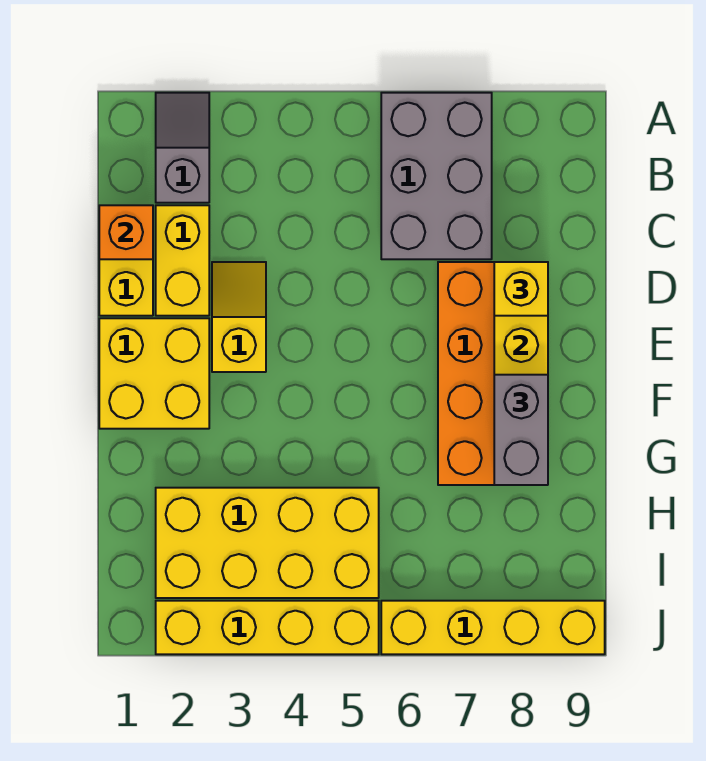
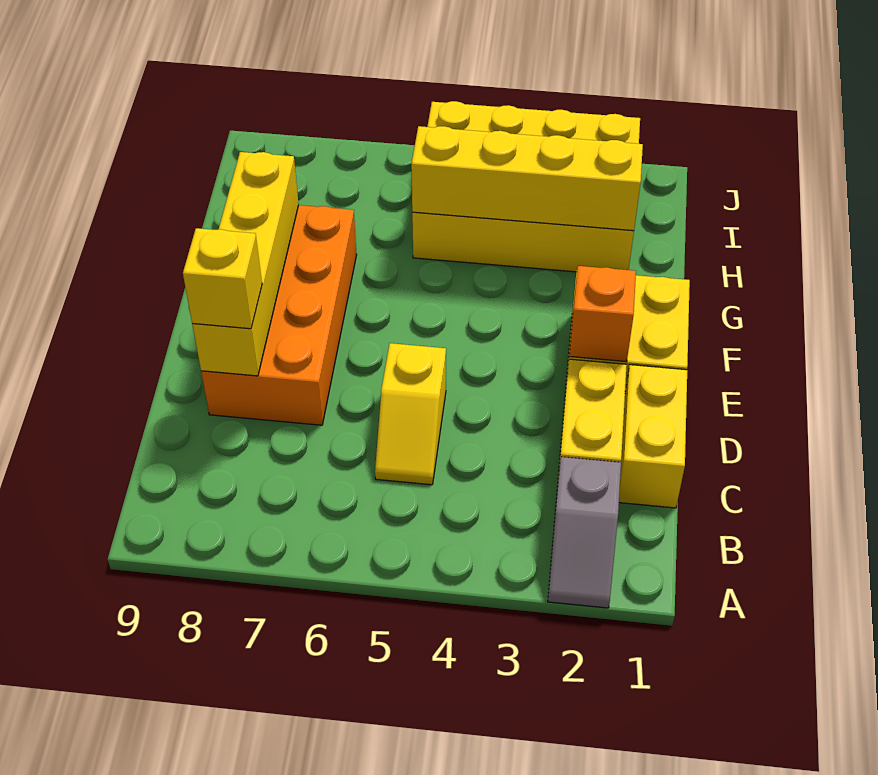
grey brick A6:C7 level 1 -> none
orange brick C1 level 2 -> orange brick E2 level 2
yellow slope D3:E3 level 1 top E -> yellow slope C5:D5 level 1 top D
grey brick F8:G8 level 3 -> none
yellow brick J6:J9 level 1 -> yellow brick H2:H5 level 2

